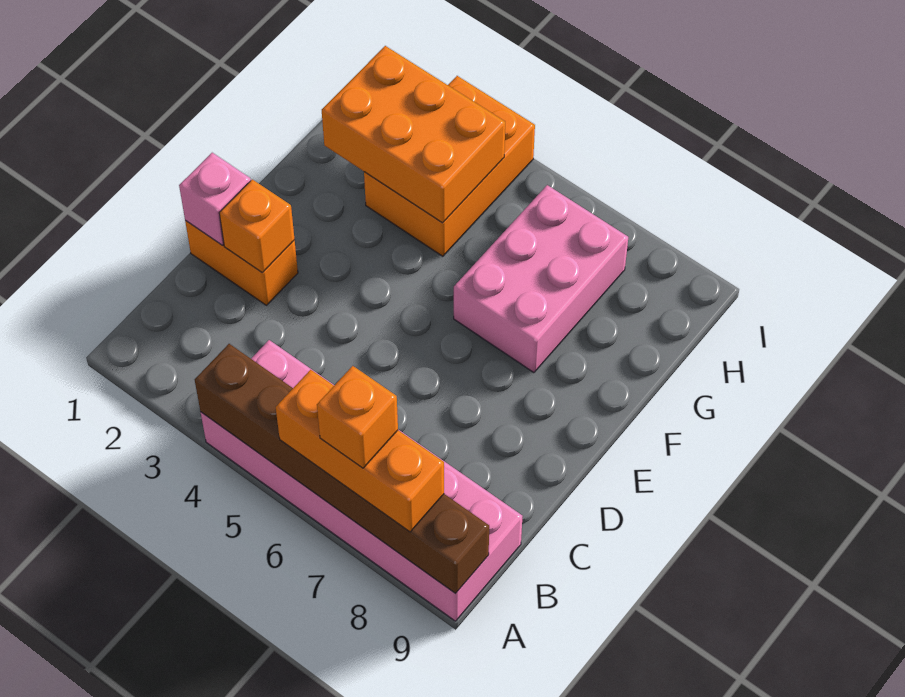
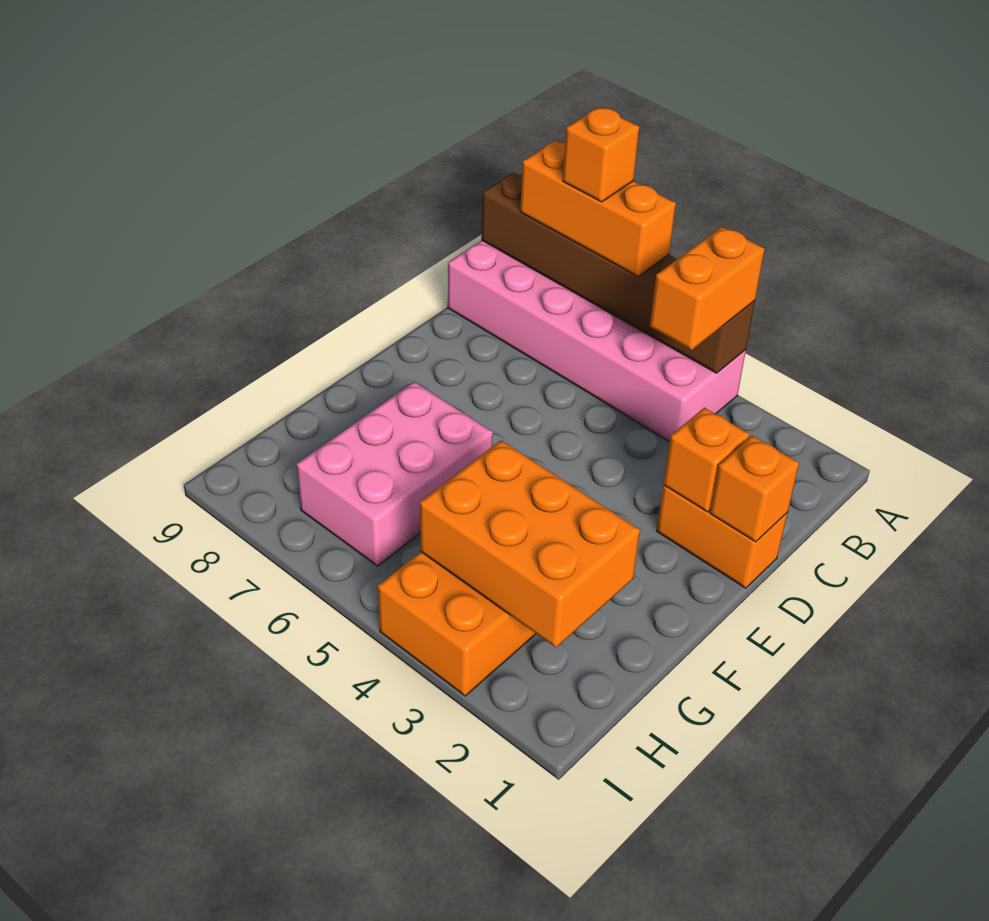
none -> orange brick A4:B4 level 3
pink brick D1 level 2 -> orange brick D1 level 2

